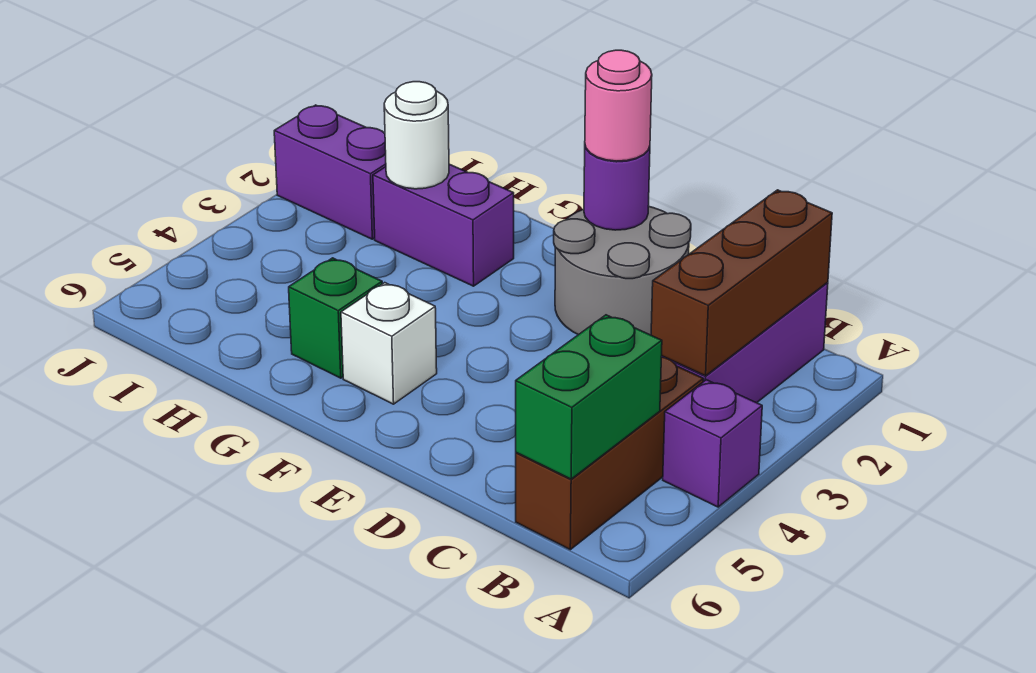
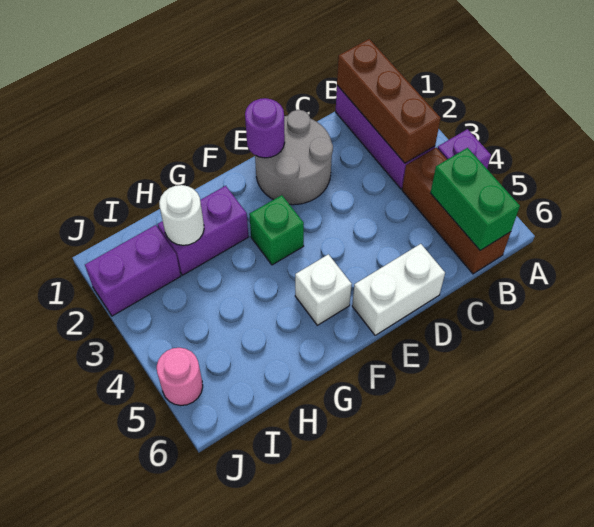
none -> white brick D6:E6 level 1
pink round brick E1 level 3 -> pink round brick J5 level 1
green brick G5 level 1 -> green brick F3 level 1

